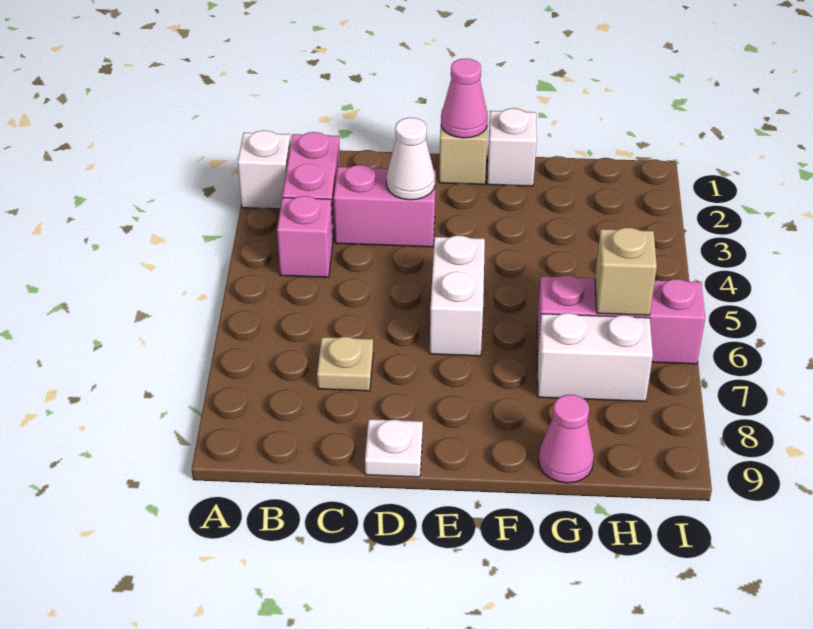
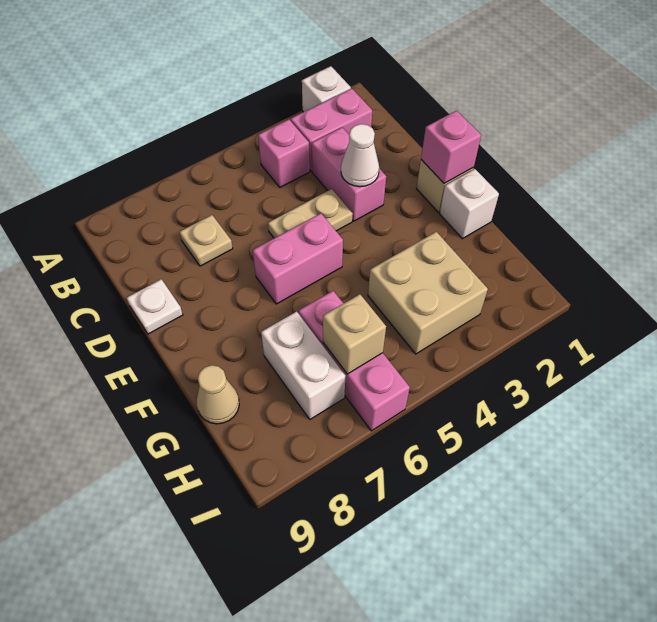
none -> tan plate D4:D5 level 1
pink cone E1 level 2 -> pink brick E1 level 2
white brick E5:E6 level 1 -> pink brick E5:E6 level 1
none -> tan brick G3:H4 level 1
pink cone G9 level 1 -> tan cone G9 level 1

